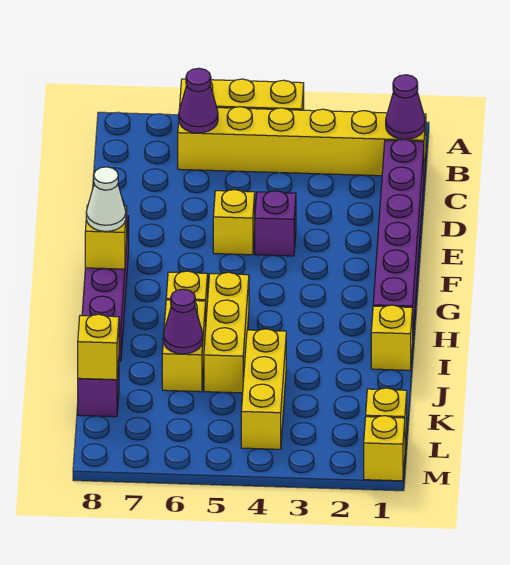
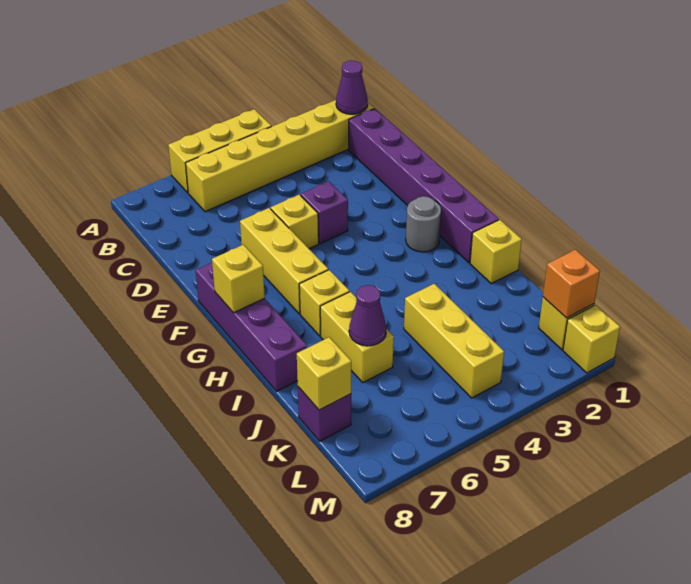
purple cone B6 level 2 -> none
none -> grey round brick G2 level 1
white cone G8 level 3 -> none
yellow brick H5:J5 level 1 -> yellow brick E6:G6 level 1
none -> orange brick L1 level 2

